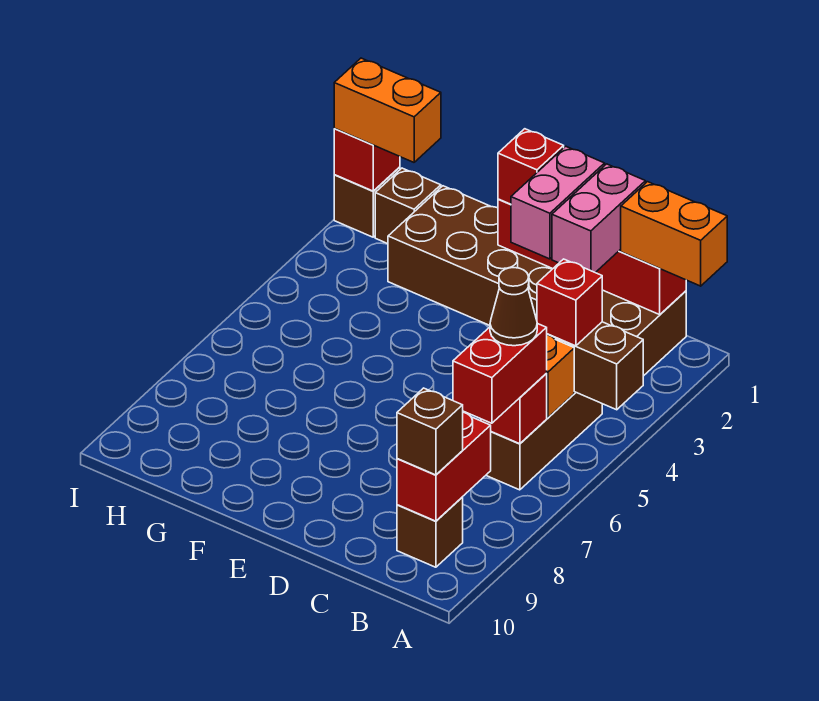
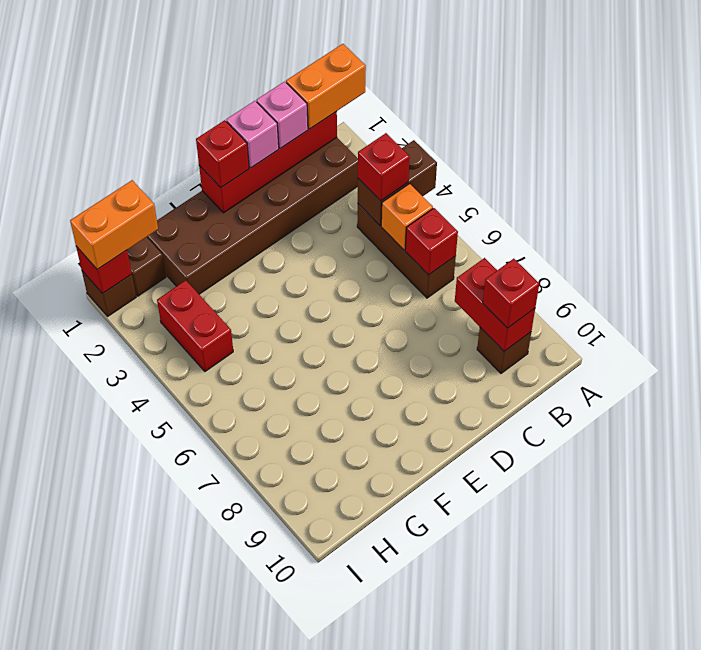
red brick B6:B7 level 3 -> red brick H3:H4 level 1
brown cone B6 level 4 -> none
brown brick B9 level 3 -> red brick B9 level 3
pink brick C1:C2 level 3 -> pink brick C1 level 3
pink brick D1:D2 level 3 -> pink brick D1 level 3

